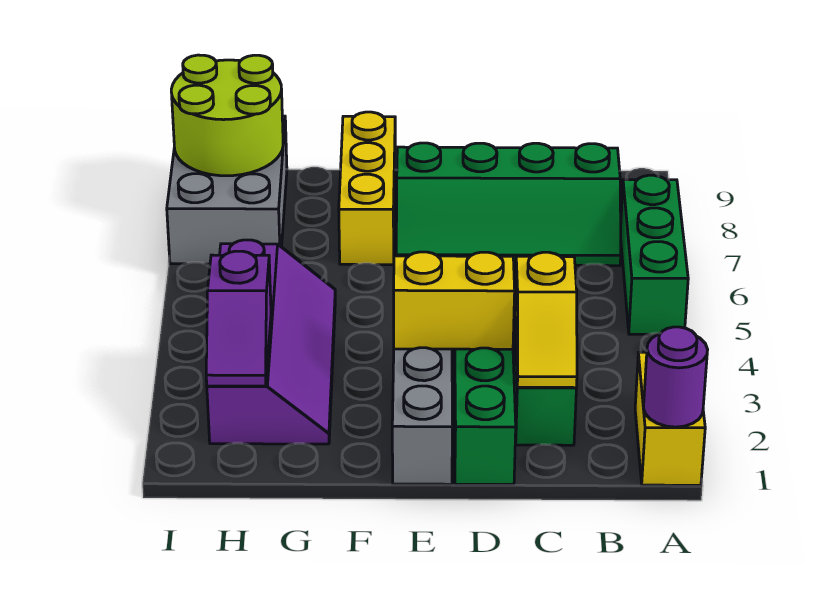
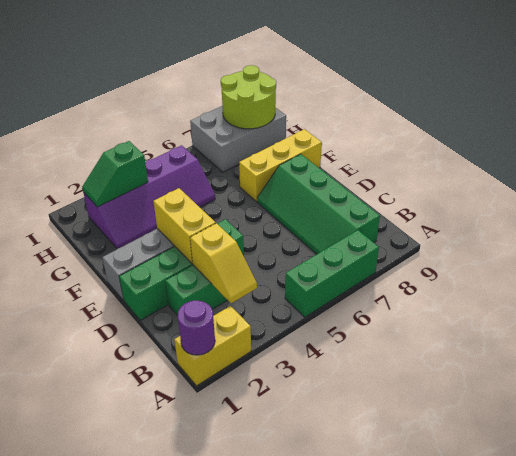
yellow slope C2:C3 level 2 top 3 -> yellow slope B3:C3 level 2 top C
purple slope H2:H3 level 2 top 3 -> green slope H2:H3 level 2 top 3

